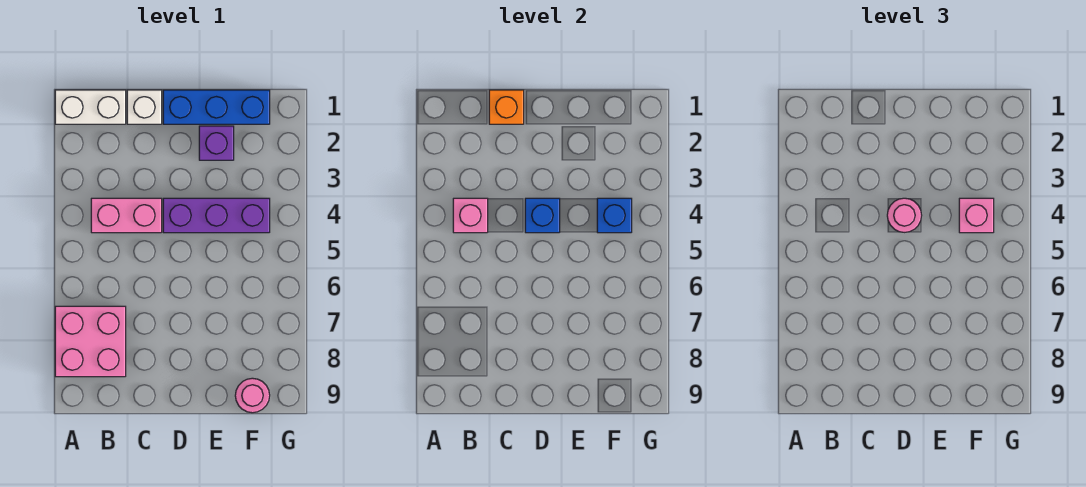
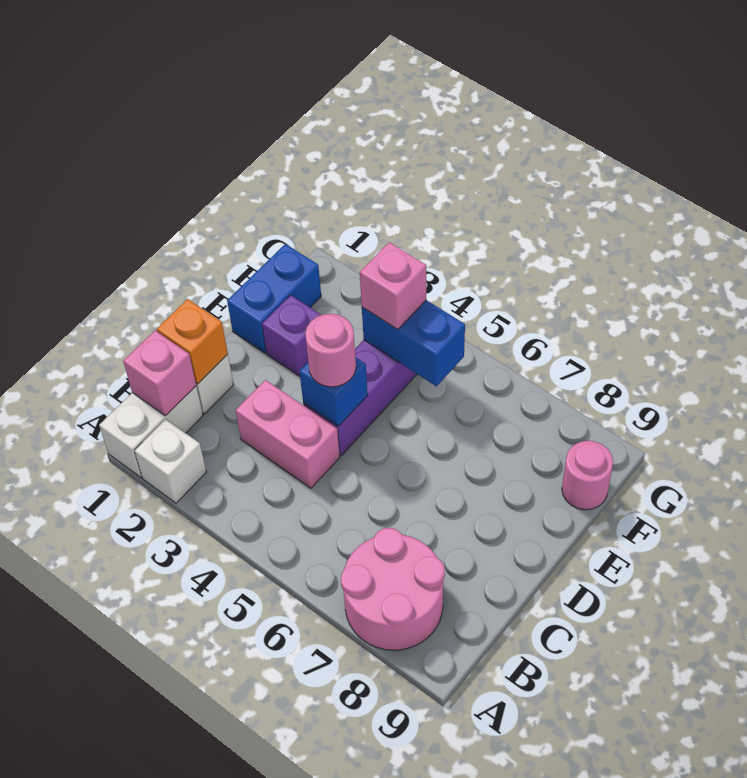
none -> white brick A2 level 1
pink brick A7:B8 level 1 -> pink round brick A7:B8 level 1
pink brick B4:C4 level 1 -> pink brick C3:C4 level 1
pink brick B4 level 2 -> pink brick B1 level 2
blue brick D1:F1 level 1 -> blue brick E1:F1 level 1
blue brick F4 level 2 -> blue brick F4:F5 level 2

